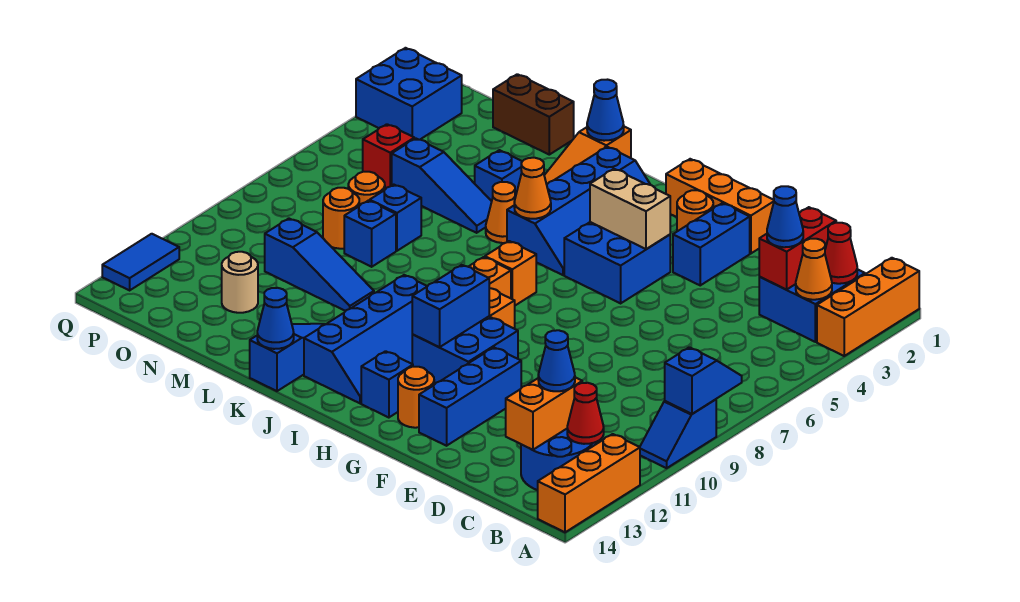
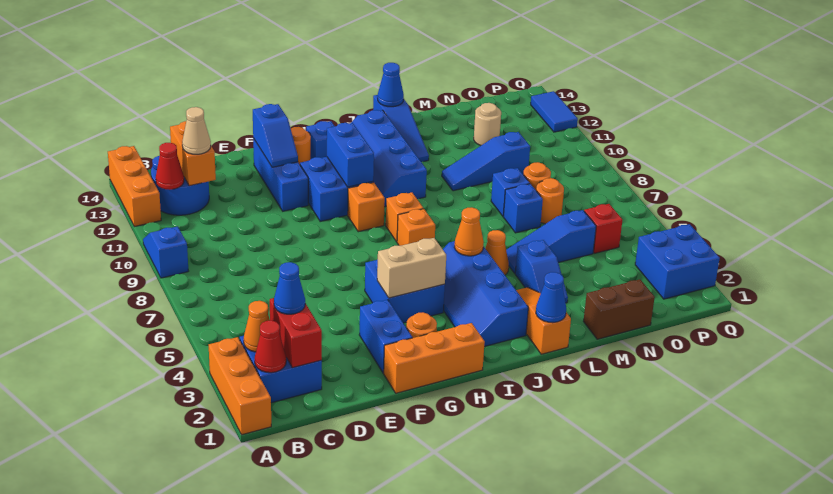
blue slope A8:A9 level 2 top 9 -> blue slope F12:F13 level 2 top 13
blue cone C12 level 3 -> tan cone C12 level 3

